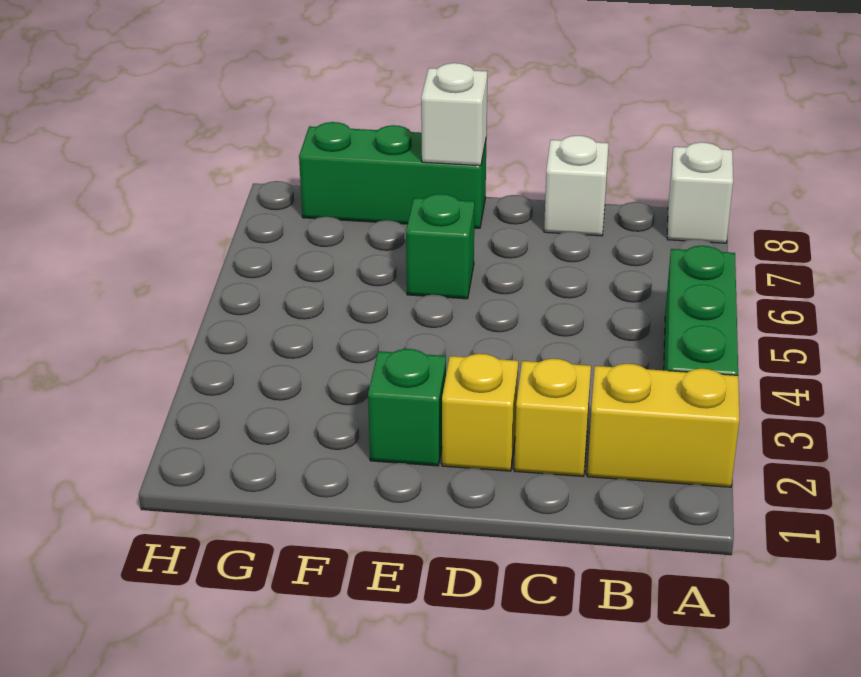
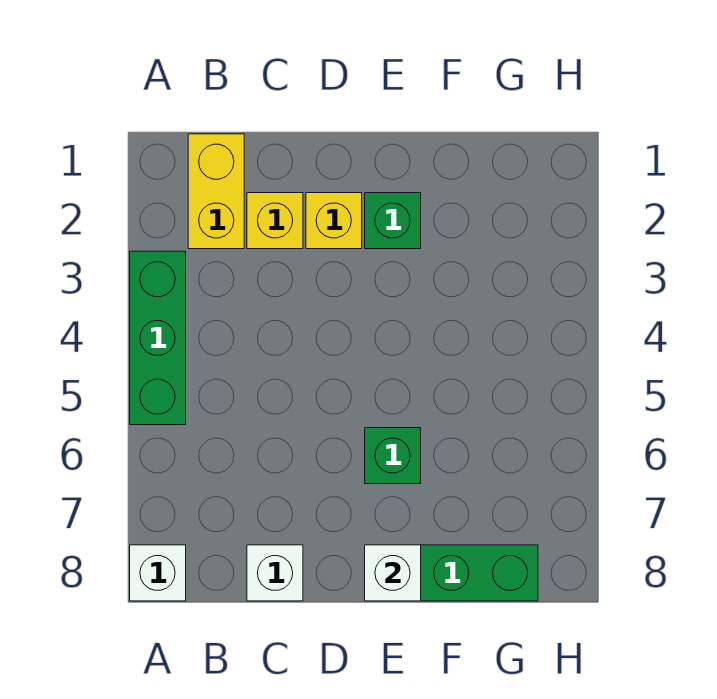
yellow brick A2:B2 level 1 -> yellow brick B1:B2 level 1

